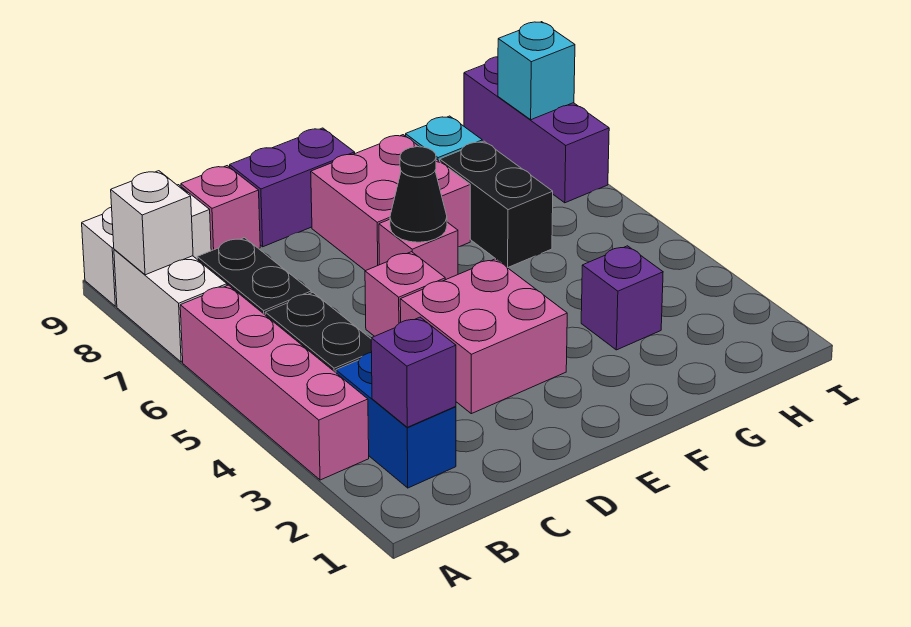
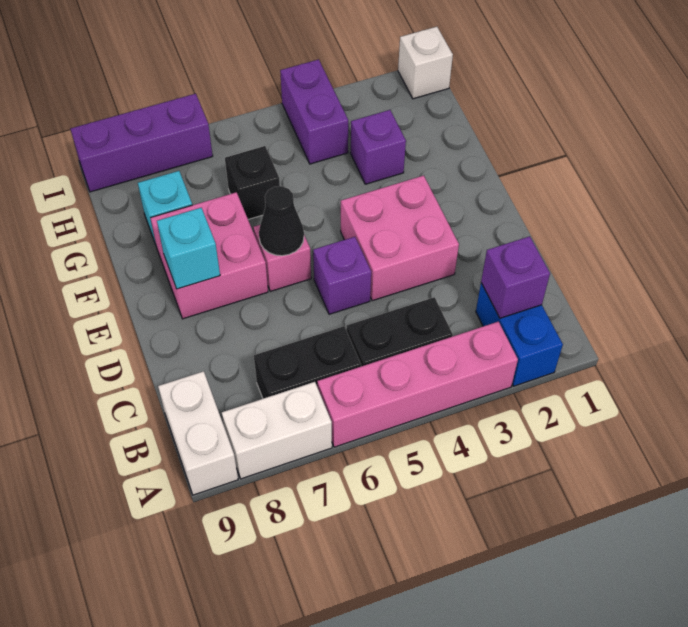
white brick A8 level 2 -> white brick I1 level 1
blue brick B2:B3 level 1 -> blue brick A2:B2 level 1
pink brick C9 level 1 -> none
pink brick D5 level 1 -> purple brick D5 level 1
purple brick D9:E9 level 1 -> purple brick H4:I4 level 1
black brick G6:G7 level 1 -> black brick G6 level 1
cyan brick I8 level 2 -> cyan brick E8 level 2

